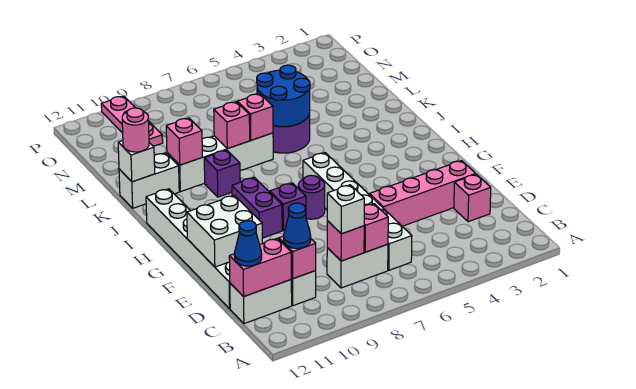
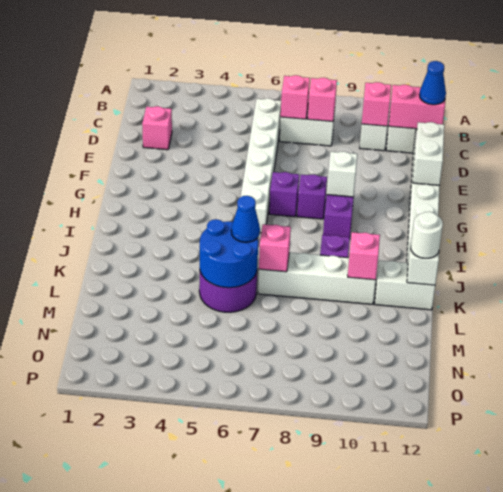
white brick C8 level 3 -> white brick G9 level 2
blue cone C10 level 3 -> blue cone K6 level 3
pink brick E2:E5 level 1 -> none
white brick E11:F12 level 2 -> white brick E12:F12 level 2
purple round brick G7 level 1 -> purple brick G7 level 1
pink brick K8 level 2 -> none
pink round brick K12 level 3 -> white round brick K12 level 3
pink plate N10:P10 level 1 -> none

